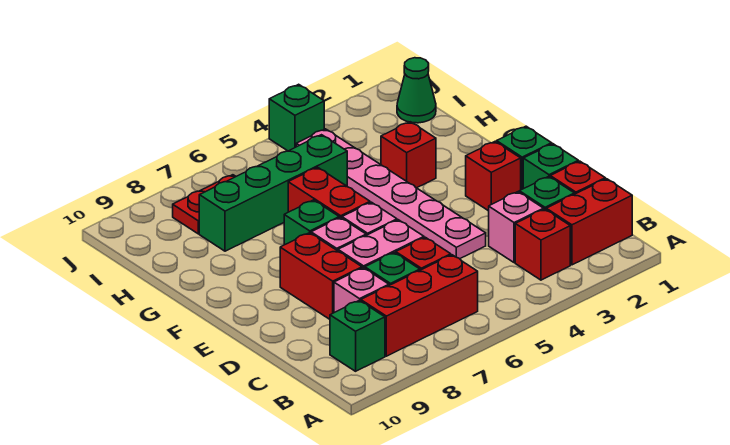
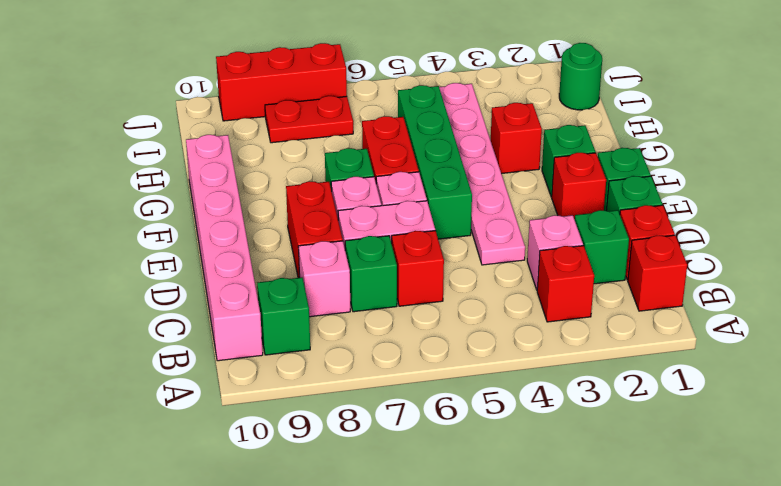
red brick B1:B2 level 1 -> red brick B1 level 1
red brick B6:B8 level 1 -> red brick J7:J9 level 1
none -> pink brick B10:G10 level 1
green brick H5:H8 level 1 -> green brick E5:H5 level 1
green cone I1 level 1 -> green round brick I1 level 1
green brick J4 level 1 -> green brick F2 level 1

